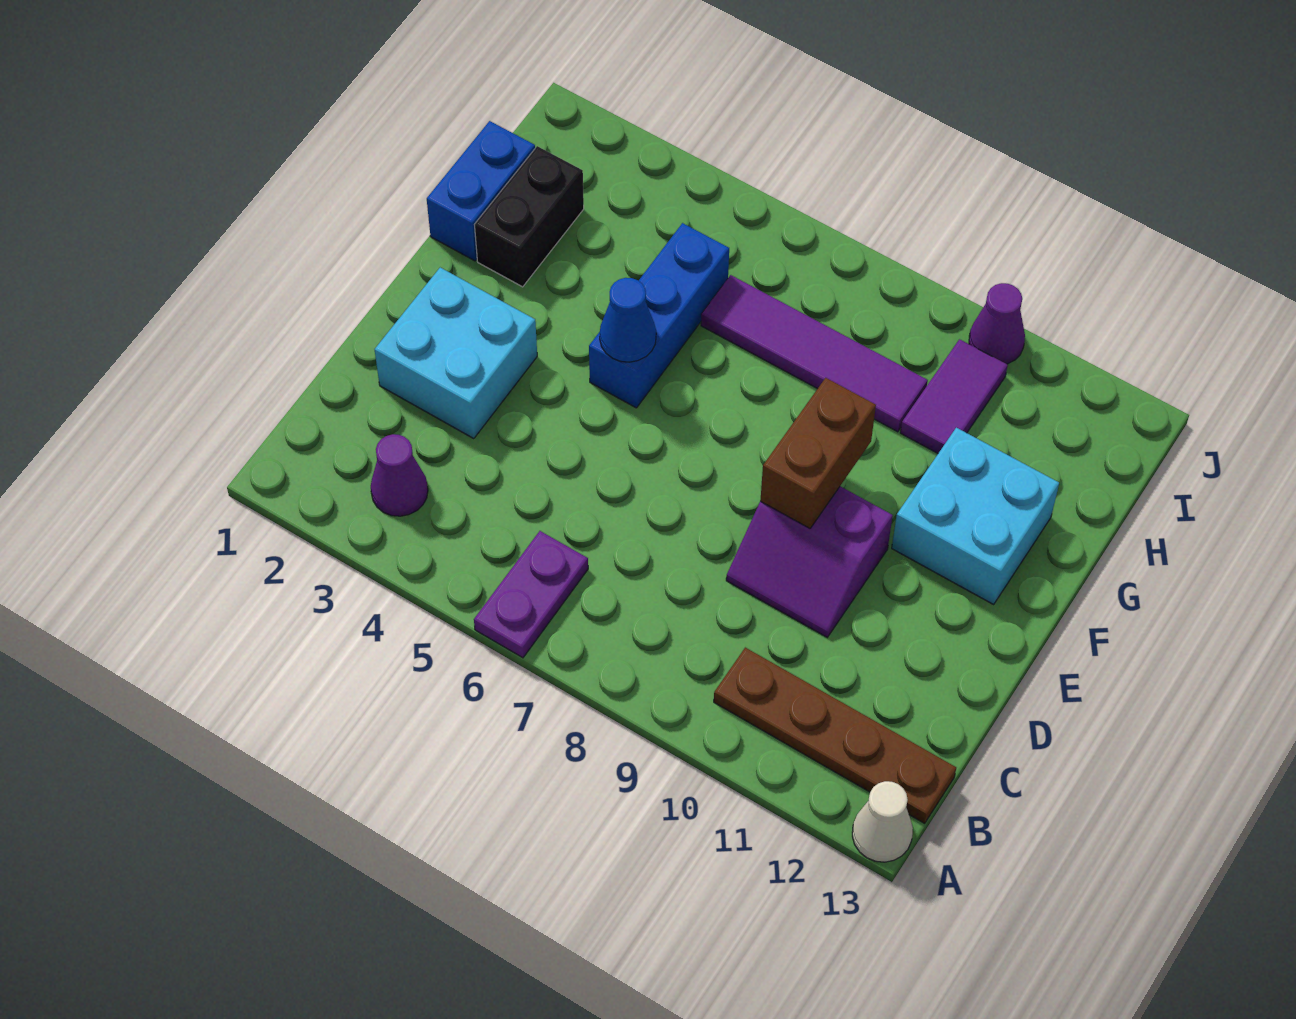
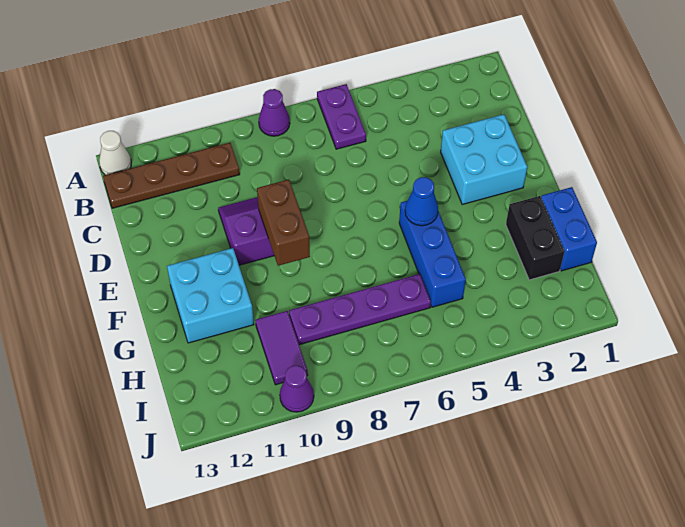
purple cone B3 level 1 -> purple cone A8 level 1
purple tile H6:H9 level 1 -> purple plate H6:H9 level 1

